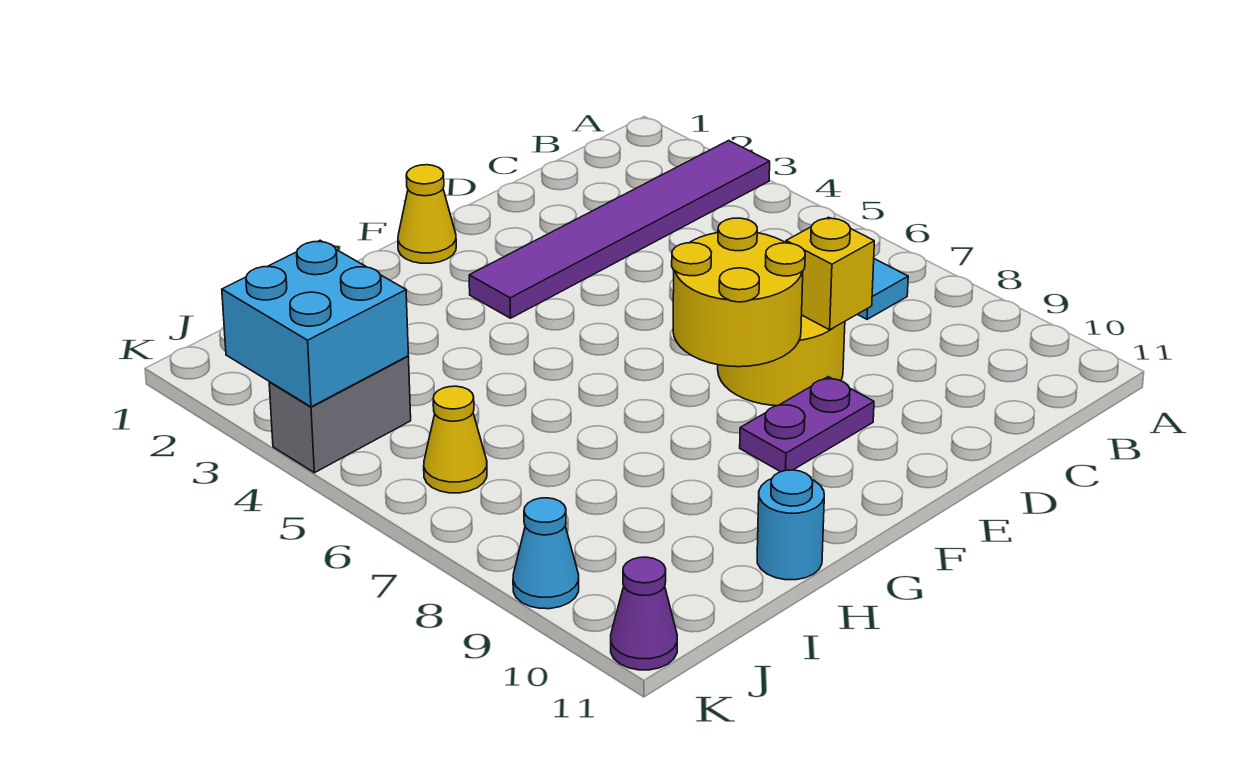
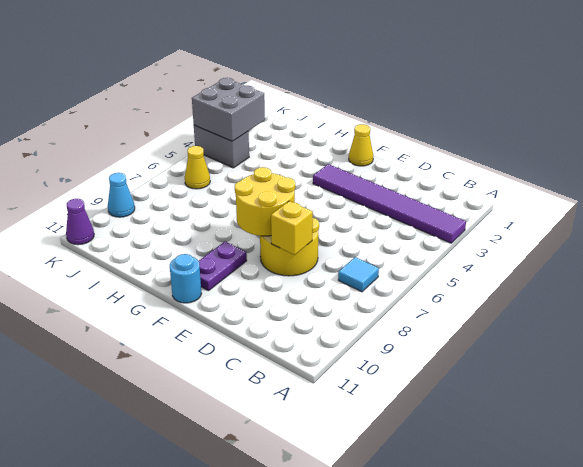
purple plate E9:F9 level 1 -> purple plate F9:F10 level 1
cyan round brick H11 level 1 -> cyan round brick F11 level 1
cyan brick J3:K4 level 2 -> grey brick J3:K4 level 2

